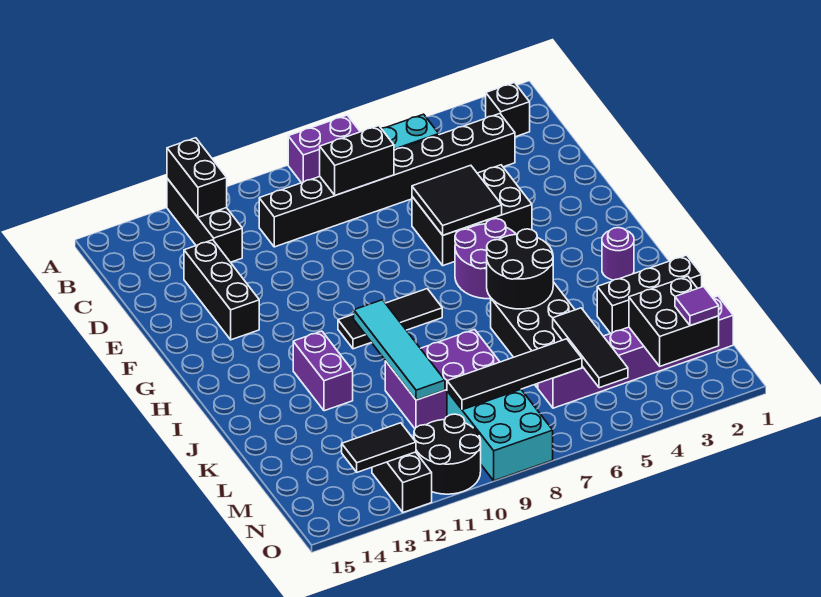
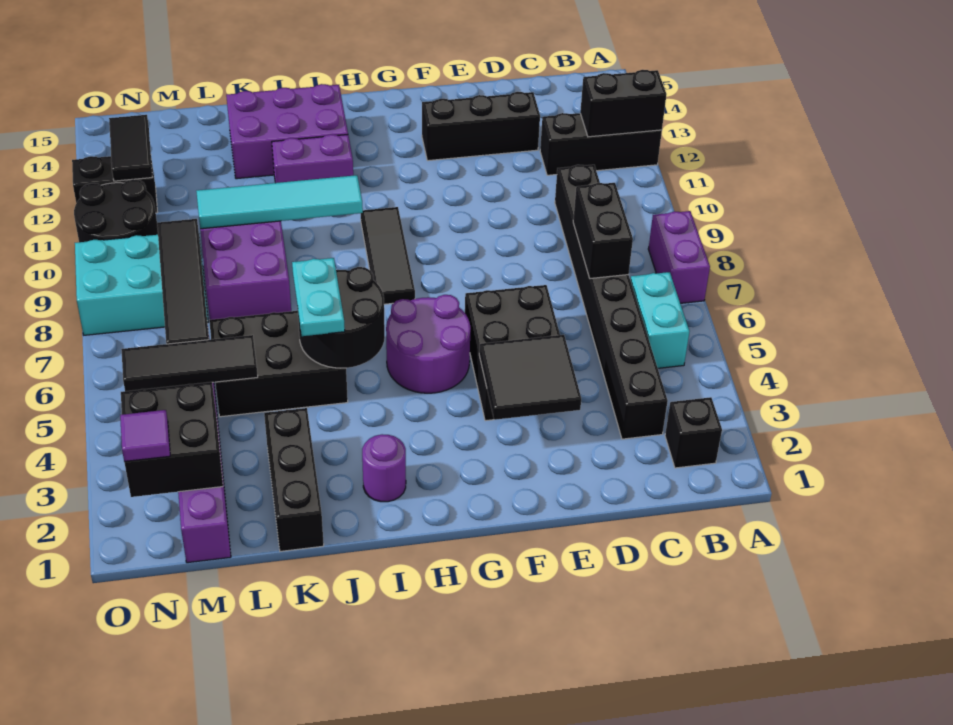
black tile E5:F6 level 2 -> black tile E3:F4 level 2
none -> purple brick I13:K14 level 1
none -> cyan plate J5:J6 level 3

